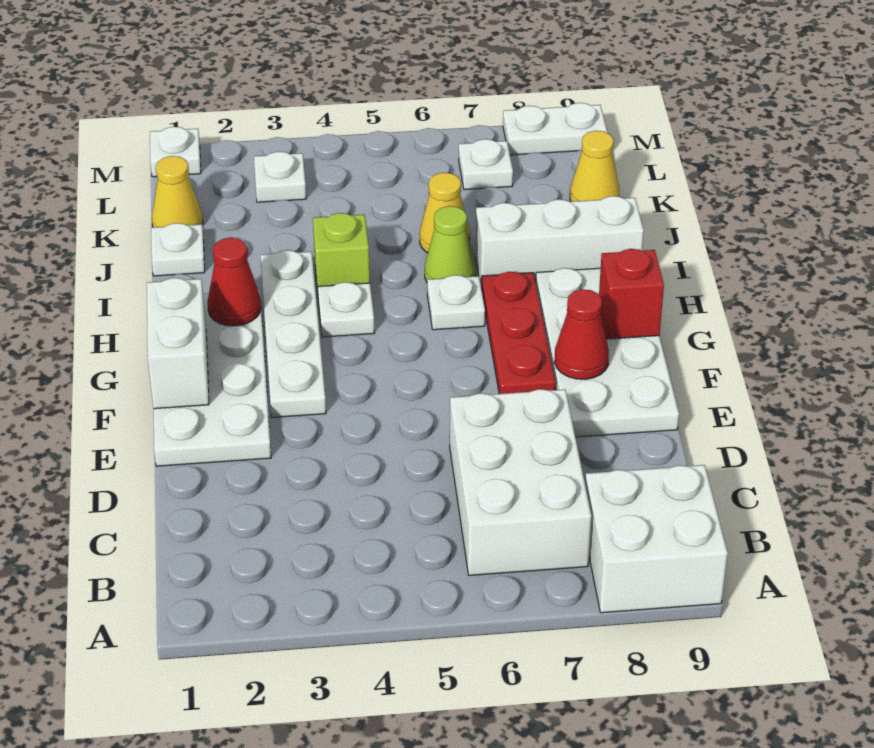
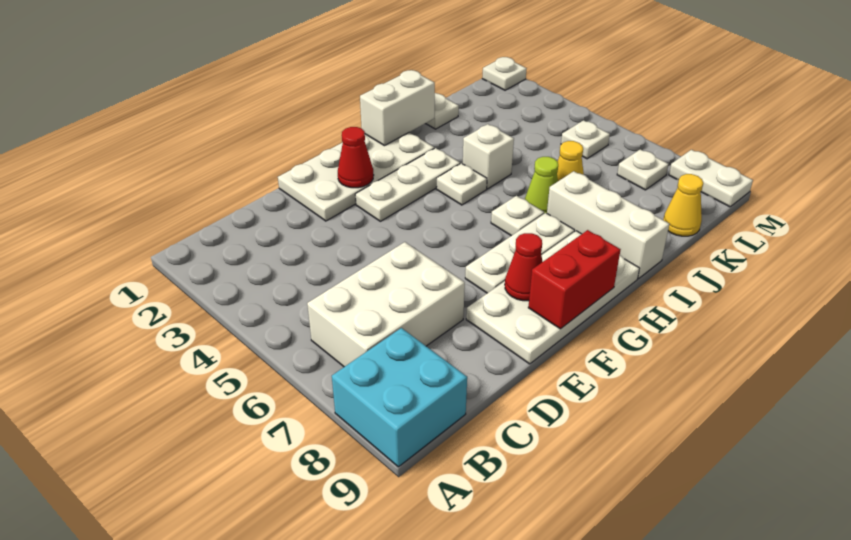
white brick A8:B9 level 1 -> cyan brick A8:B9 level 1
white brick F1:G1 level 2 -> white brick H1:I1 level 2
white plate F3:I3 level 1 -> white plate F3:H3 level 1
red plate F7:H7 level 1 -> white plate F7:H7 level 1
red brick G9 level 2 -> red brick F9:G9 level 2
red cone H2 level 2 -> red cone F2 level 2
lime brick I4 level 1 -> white brick I4 level 1
yellow cone K1 level 1 -> none
white plate L3 level 1 -> white plate L5 level 1

